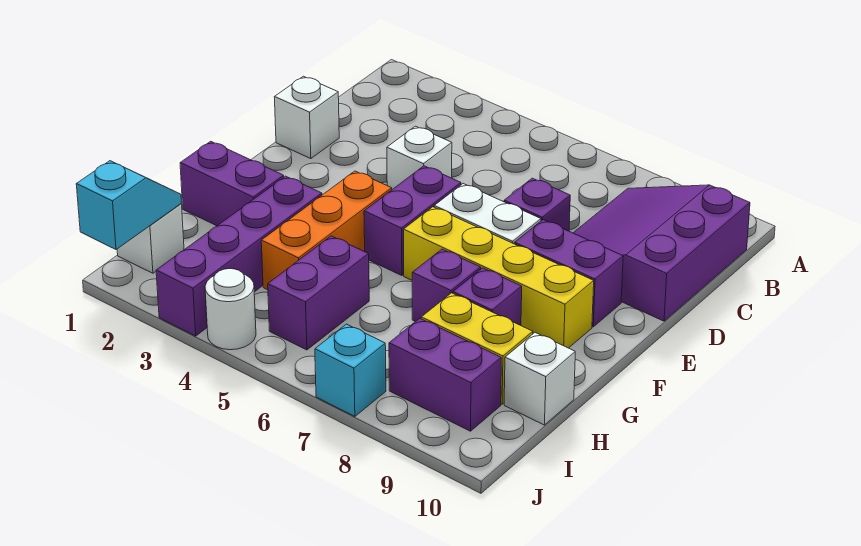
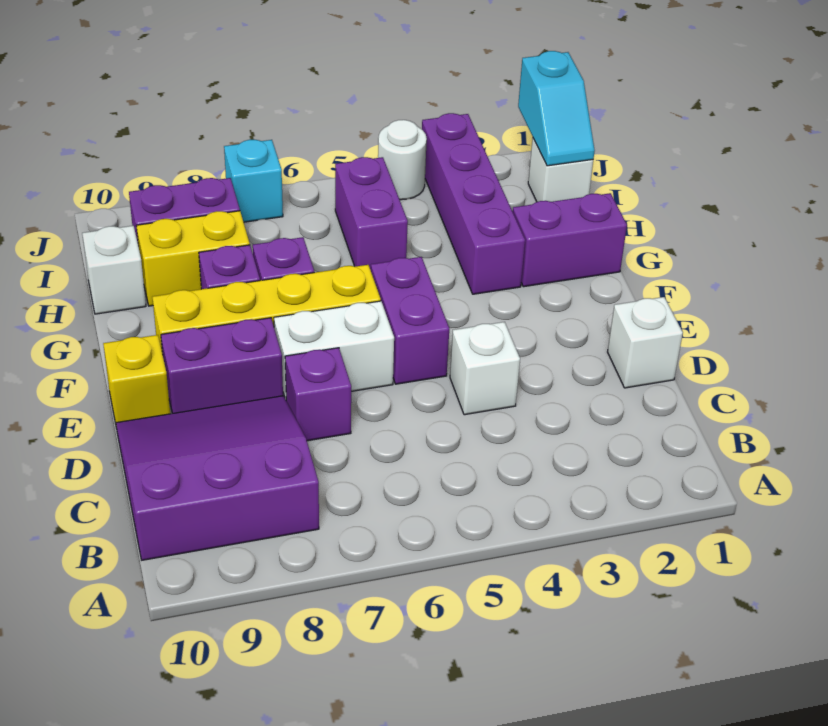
purple slope B8:D10 level 1 top 10 -> purple slope B8:D10 level 1 top B
none -> yellow brick E10 level 1
orange brick F4:H4 level 1 -> none

